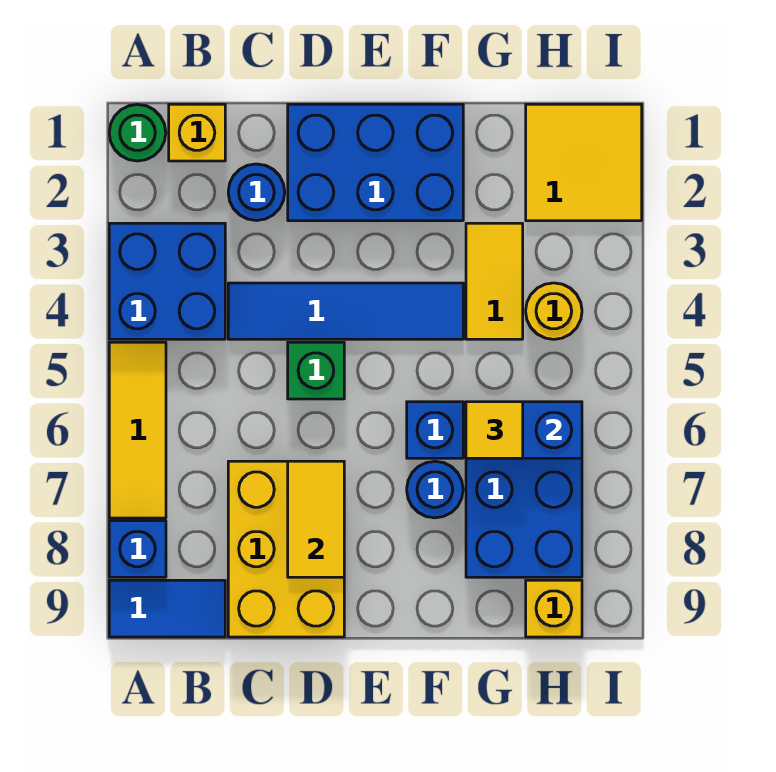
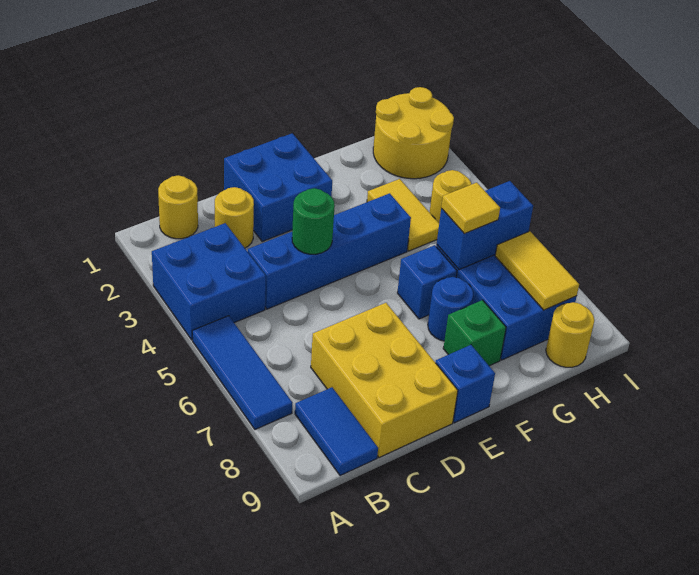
green round brick A1 level 1 -> green round brick D4 level 2
yellow tile A5:A7 level 1 -> blue tile A5:A7 level 1
blue brick A8 level 1 -> blue brick E9 level 1
blue tile A9:B9 level 1 -> blue tile B8:B9 level 1
yellow brick B1 level 1 -> yellow round brick B1 level 1
blue round brick C2 level 1 -> yellow round brick C2 level 1
blue tile C4:F4 level 1 -> blue brick C4:F4 level 1
blue brick D1:F2 level 1 -> blue brick D1:E2 level 1
green brick D5 level 1 -> green brick F8 level 1
yellow tile D7:D8 level 2 -> yellow tile H7:H8 level 2
yellow tile H1:I2 level 1 -> yellow round brick H1:I2 level 1
yellow brick H9 level 1 -> yellow round brick H9 level 1

